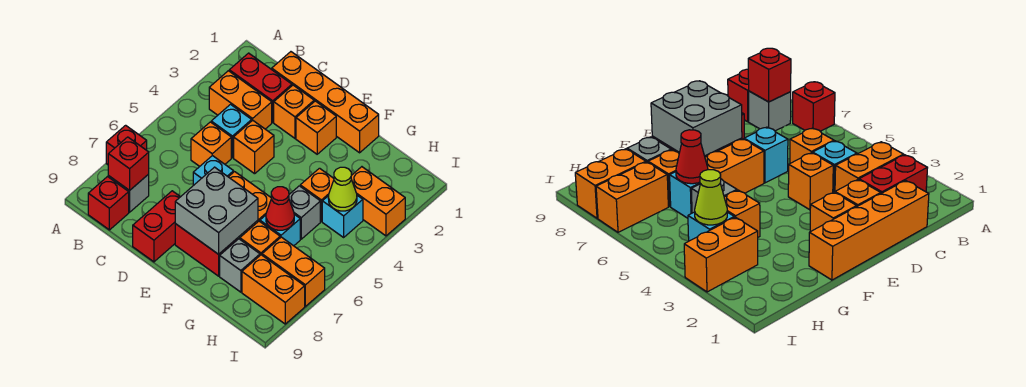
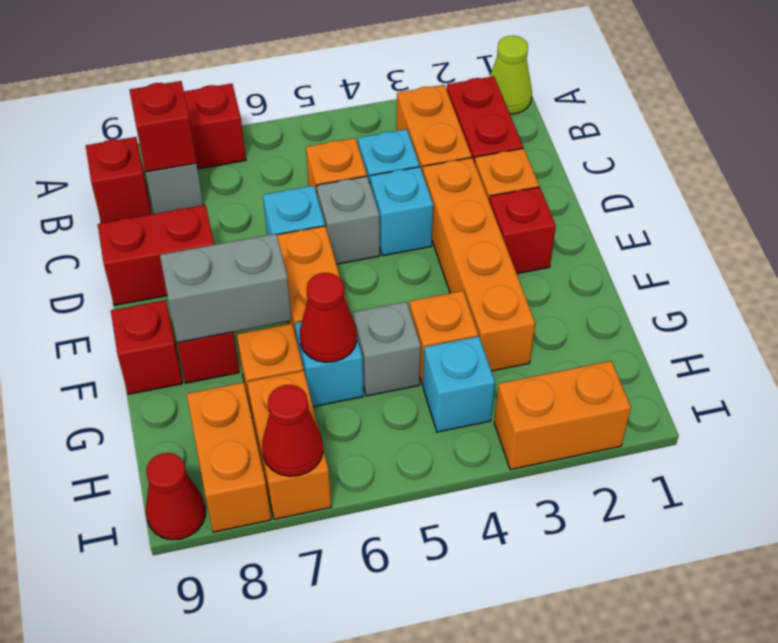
orange brick C1:F1 level 1 -> orange brick D3:G3 level 1
orange brick D4 level 1 -> cyan brick D4 level 1
orange brick E2 level 1 -> red brick E2 level 1
grey brick E7:F8 level 2 -> grey brick F7:F8 level 2
none -> red brick F9 level 1
grey brick G8 level 1 -> grey brick D5 level 1
orange brick H3:I3 level 1 -> orange brick I2:I3 level 1
lime cone H4 level 2 -> lime cone A1 level 1
none -> red cone I7 level 2
none -> red cone I9 level 1

